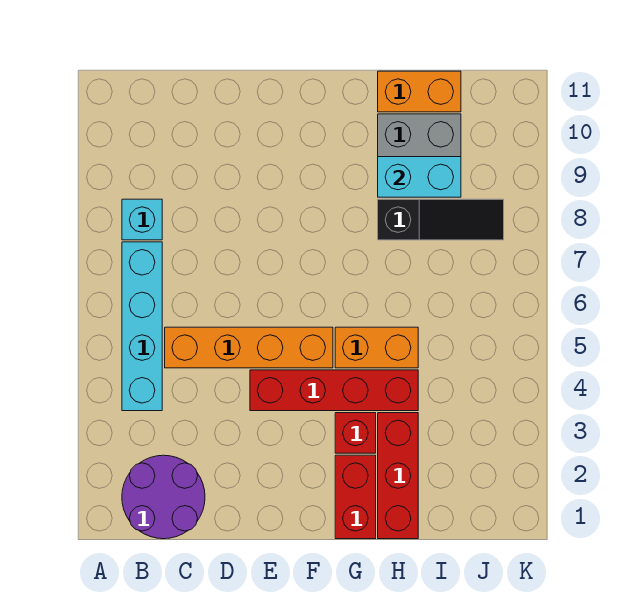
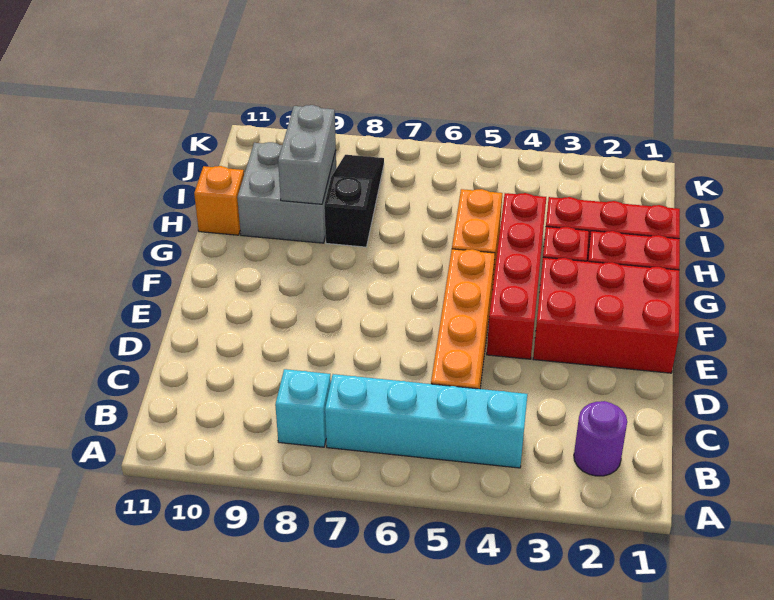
purple round brick B1:C2 level 1 -> purple round brick B2 level 1
none -> red brick E1:F3 level 1
cyan brick H9:I9 level 2 -> grey brick H9:I9 level 2
orange brick H11:I11 level 1 -> orange brick H11 level 1

